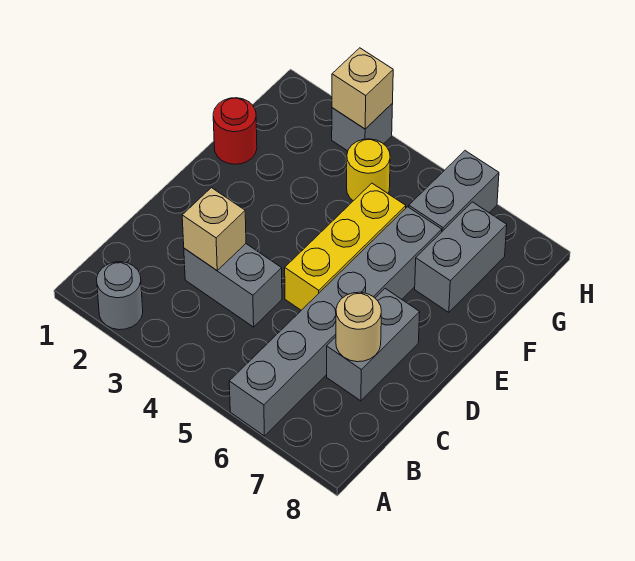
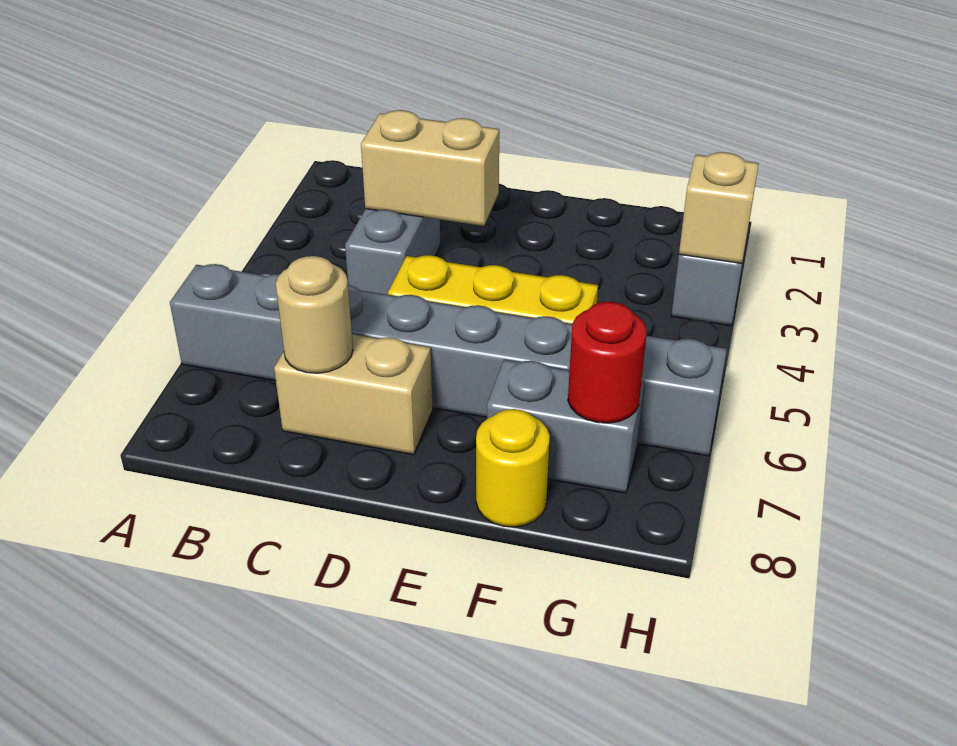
grey round brick A2 level 1 -> none
tan brick C3 level 2 -> tan brick C3:D3 level 2
grey brick C7:D7 level 1 -> tan brick C7:D7 level 1
red round brick F1 level 1 -> red round brick G7 level 2
yellow round brick G4 level 1 -> yellow round brick F8 level 1

